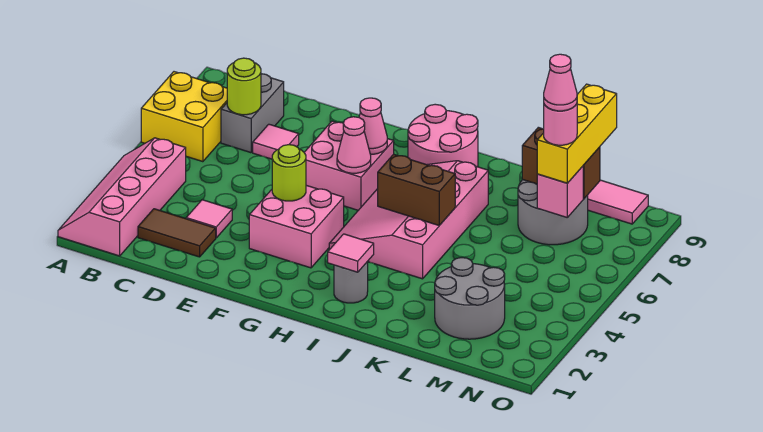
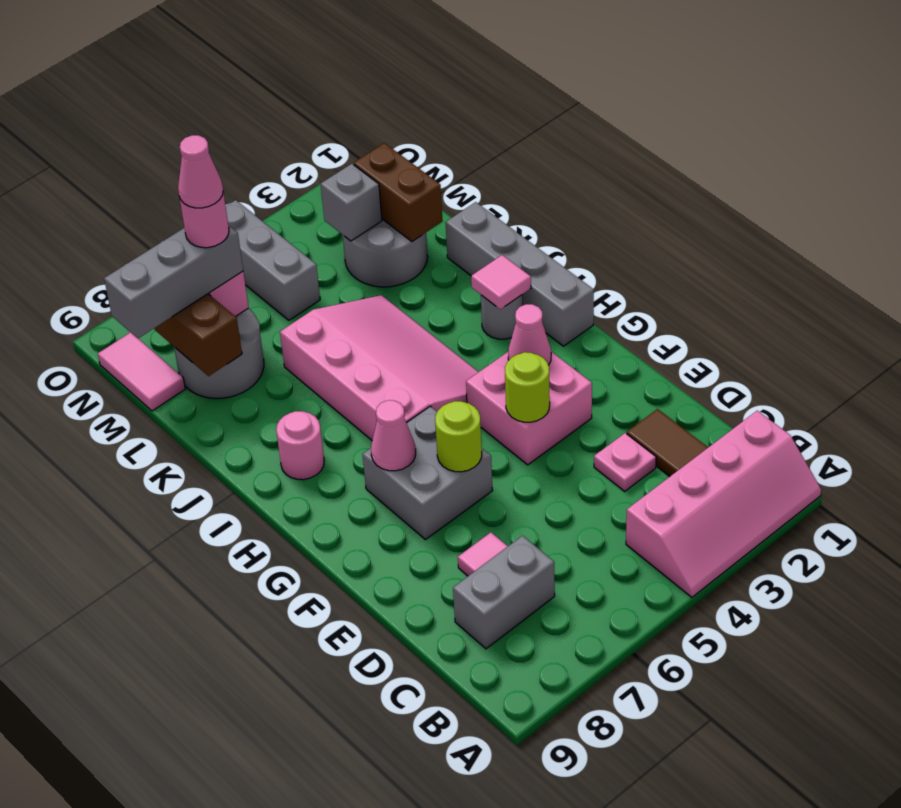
yellow brick A6:B7 level 1 -> none
lime round brick C7 level 2 -> lime round brick F6 level 2
pink tile D3 level 1 -> pink plate D3 level 1
pink brick F6:G7 level 1 -> grey brick F6:G7 level 1
pink cone G6 level 2 -> pink cone G3 level 2
none -> grey brick H1:K1 level 1
pink slope H4:J7 level 1 top J -> pink slope H4:K6 level 1 top 6
pink round brick H8:I9 level 1 -> pink round brick I8 level 1
brown brick I5:J5 level 2 -> brown brick L2:M2 level 2
none -> grey brick M3 level 2
none -> grey brick M5:O5 level 1
yellow brick M7:M9 level 3 -> grey brick M7:M9 level 3

